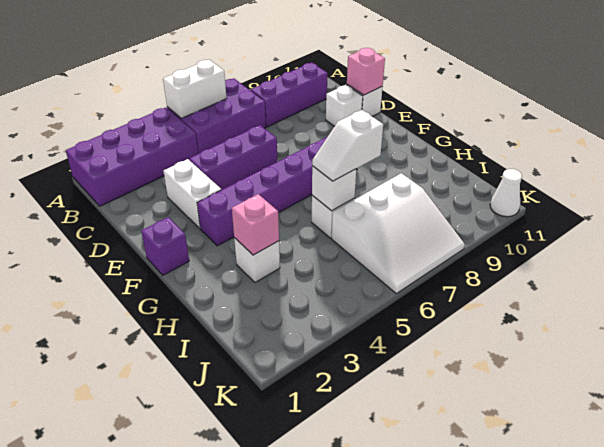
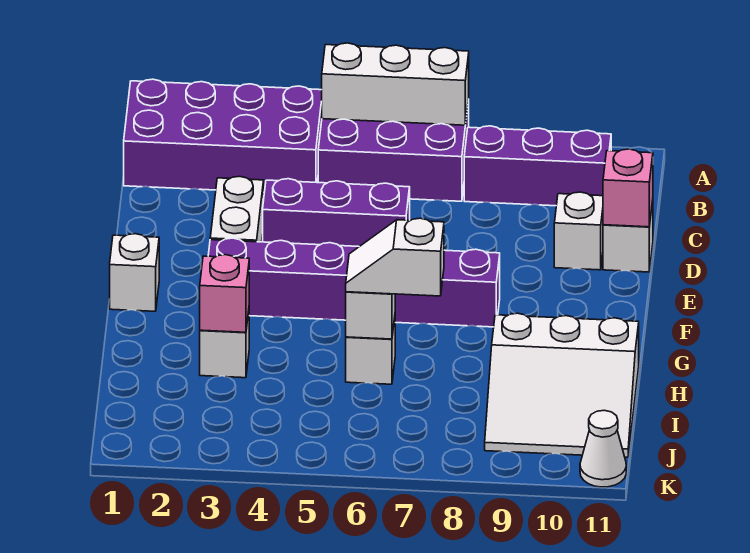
white brick A5:A6 level 2 -> white brick A5:A7 level 2
purple brick F1 level 1 -> white brick F1 level 1
white slope I6:K8 level 1 top I -> white slope H9:J11 level 1 top H

